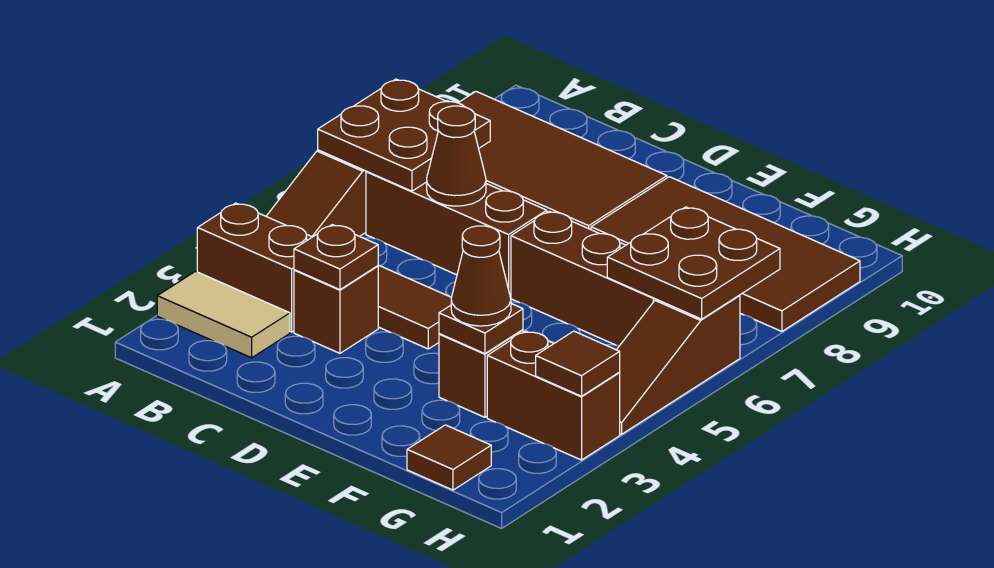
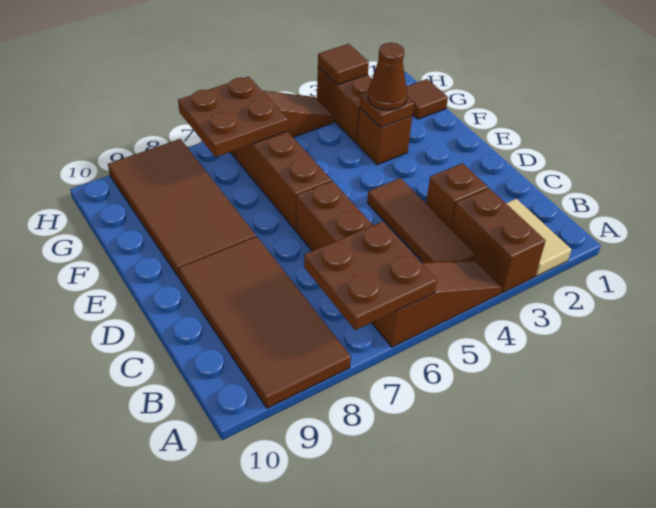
brown plate C3 level 2 -> none
brown cone C6 level 2 -> none

